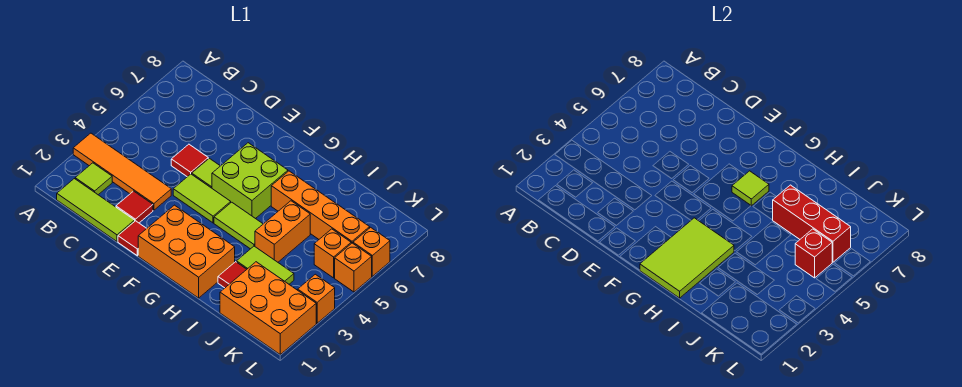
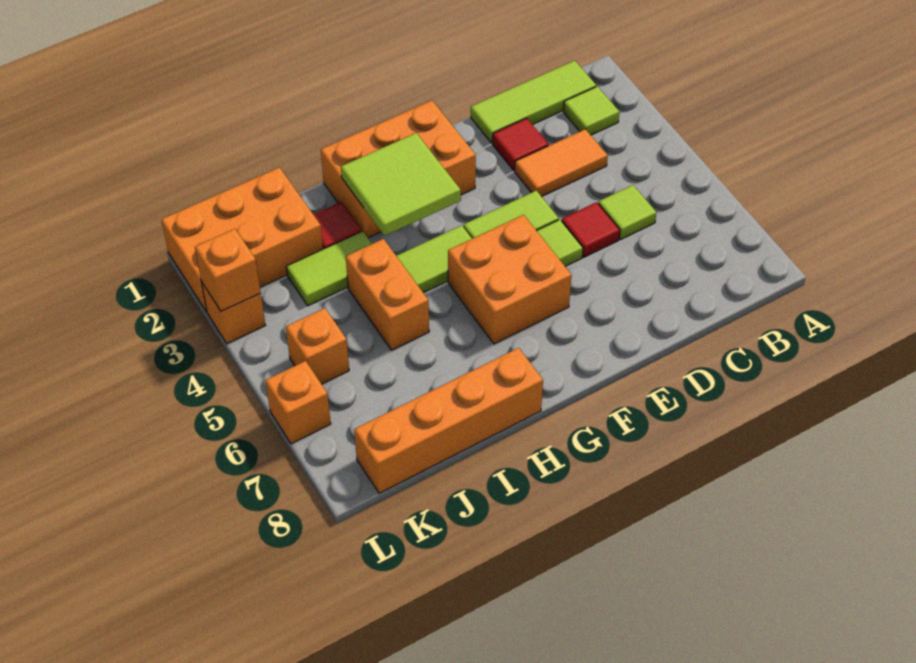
orange tile A3:D3 level 1 -> orange tile C3:D3 level 1
red tile E1 level 1 -> none
lime brick F5:G6 level 1 -> orange brick F5:G6 level 1
lime tile G1:H3 level 2 -> lime tile G2:H3 level 2
lime tile G6 level 2 -> lime tile C5 level 1
orange brick H6:K6 level 1 -> orange brick H8:K8 level 1
red brick I6:K6 level 2 -> none
red brick K5 level 2 -> none
orange brick L5 level 1 -> orange brick L3 level 2

